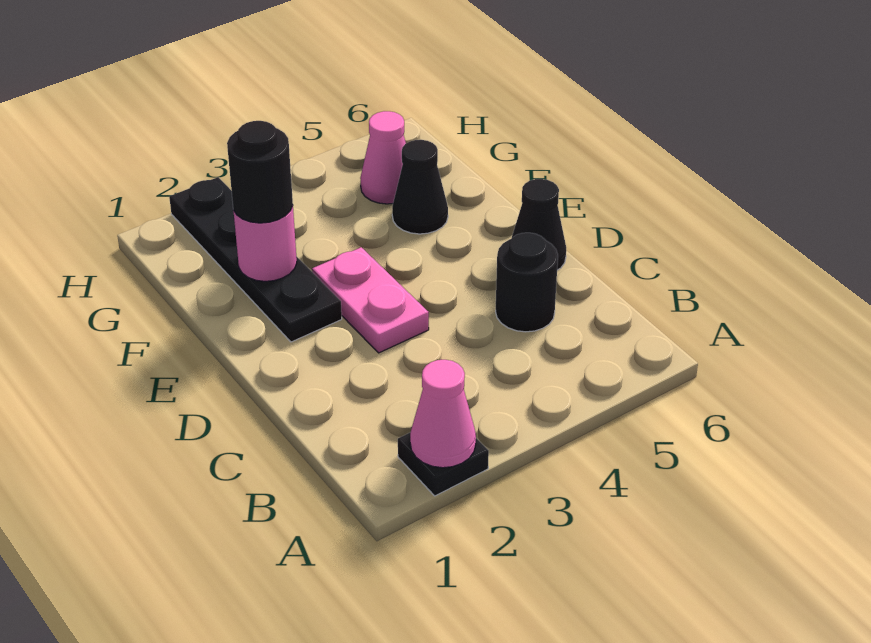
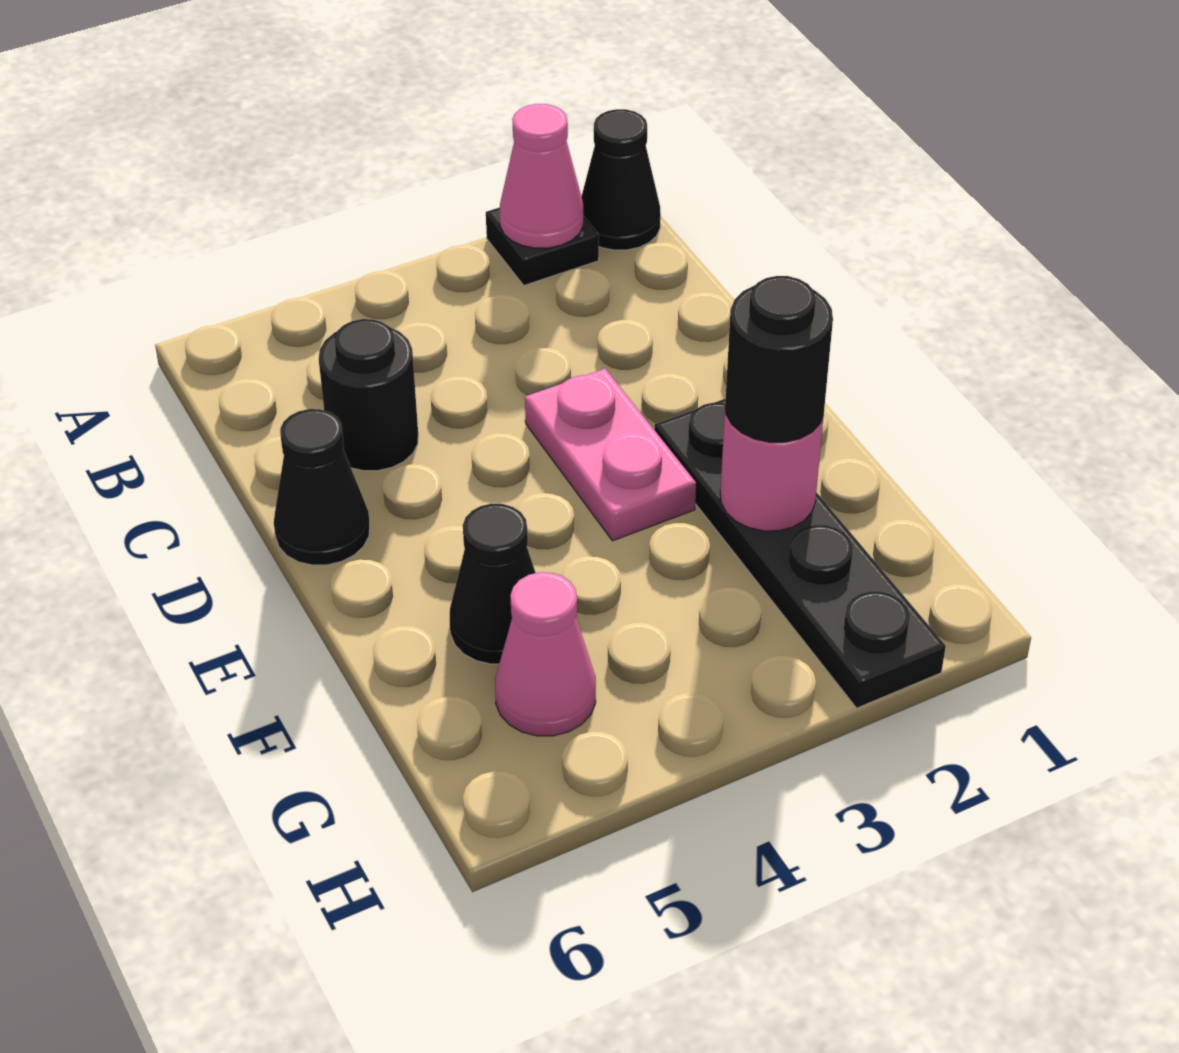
none -> black cone A1 level 1

